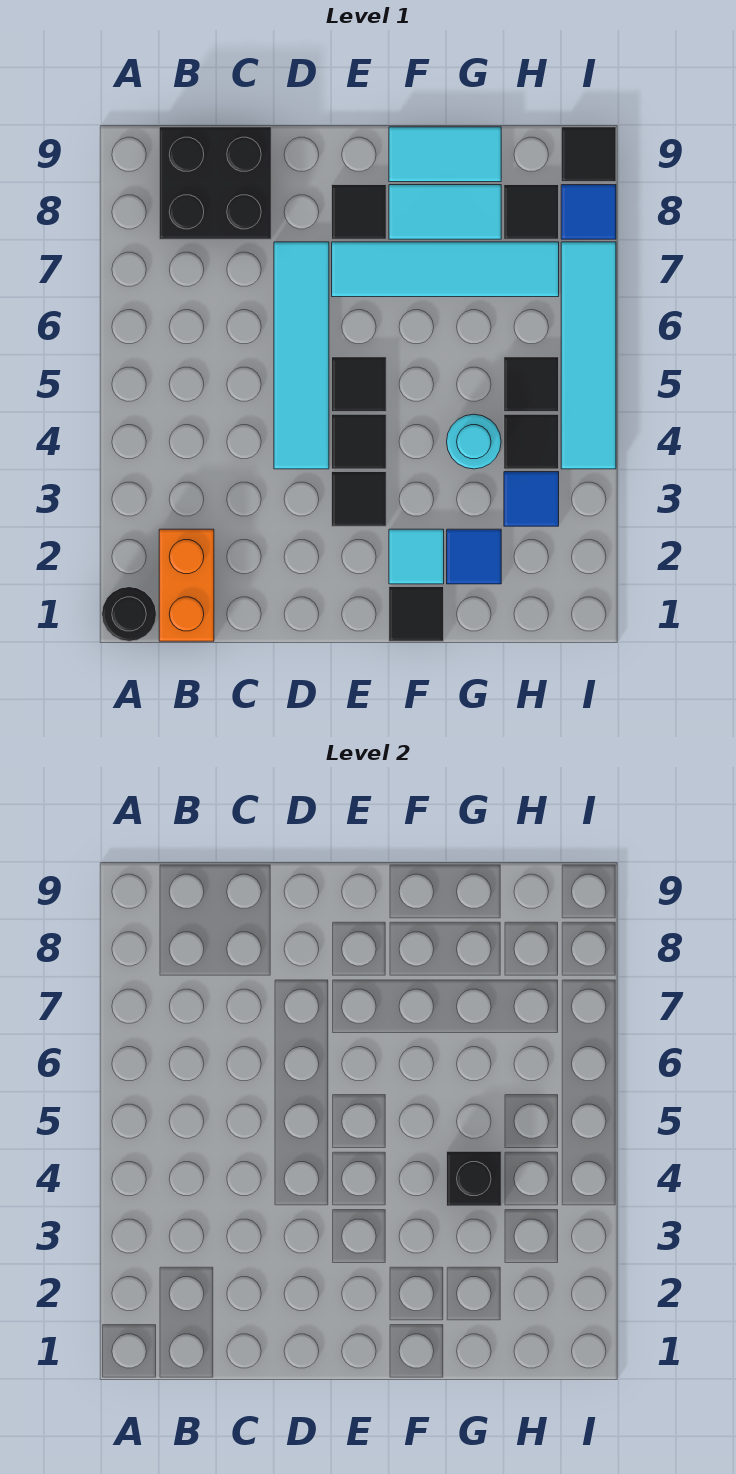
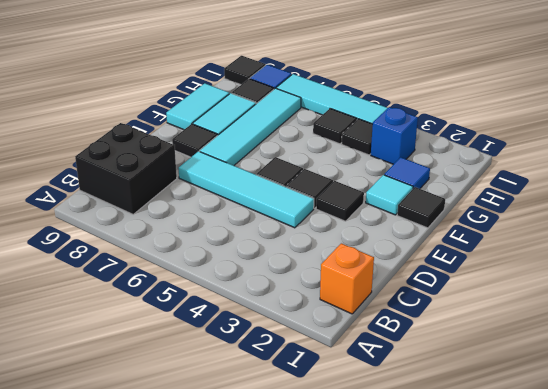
black round brick A1 level 1 -> none
orange brick B1:B2 level 1 -> orange brick B1 level 1
cyan round brick G4 level 1 -> none
black brick G4 level 2 -> none
blue tile H3 level 1 -> blue brick H3 level 1

